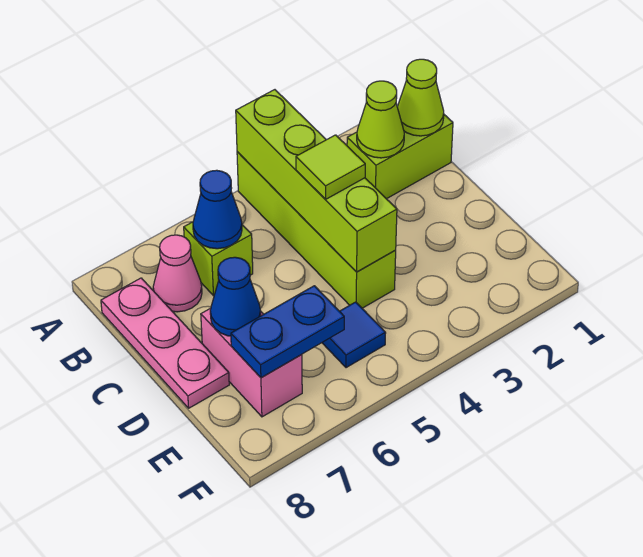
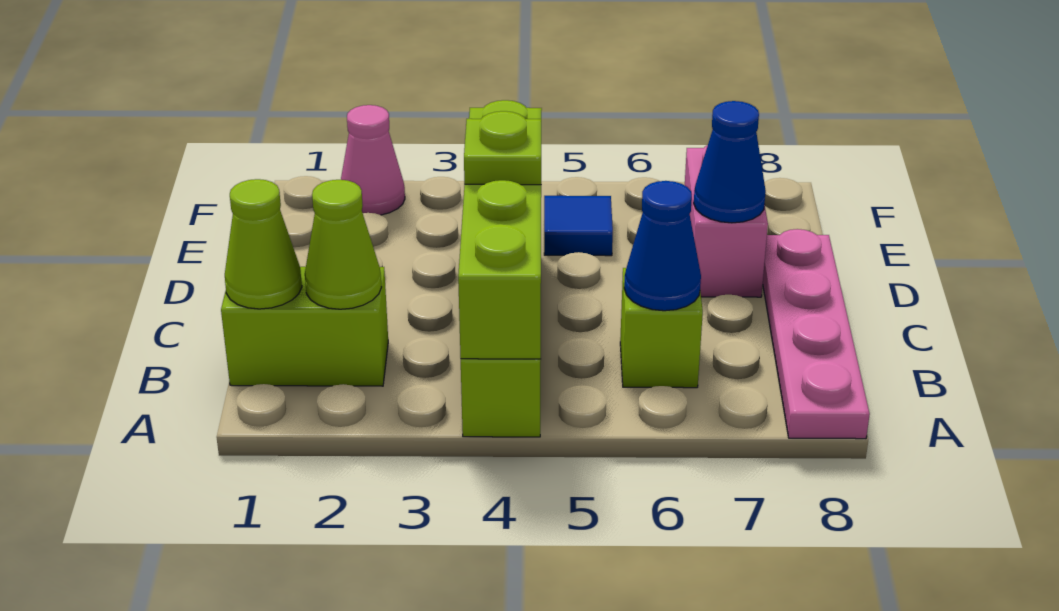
pink cone B7 level 1 -> pink cone F2 level 1
pink plate B8:D8 level 1 -> pink plate A8:D8 level 1
lime tile C4 level 3 -> lime plate C4 level 3
blue plate E6:E7 level 2 -> none

